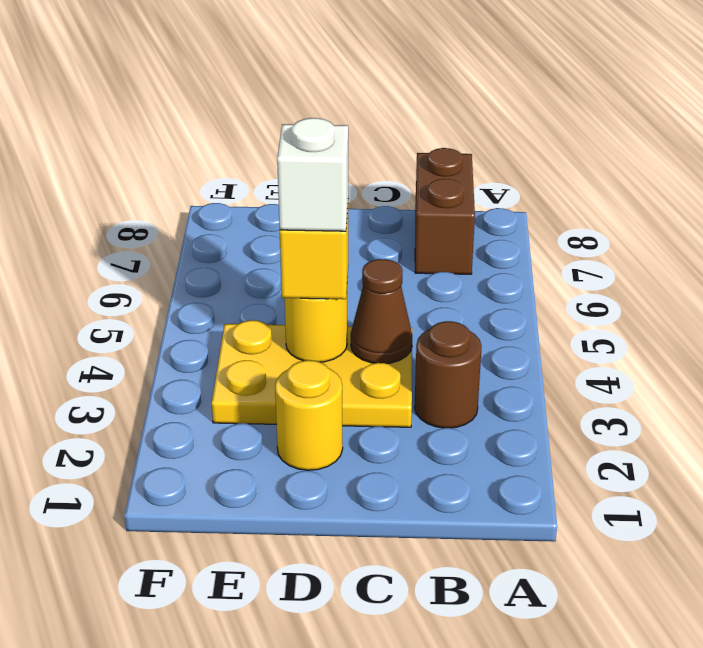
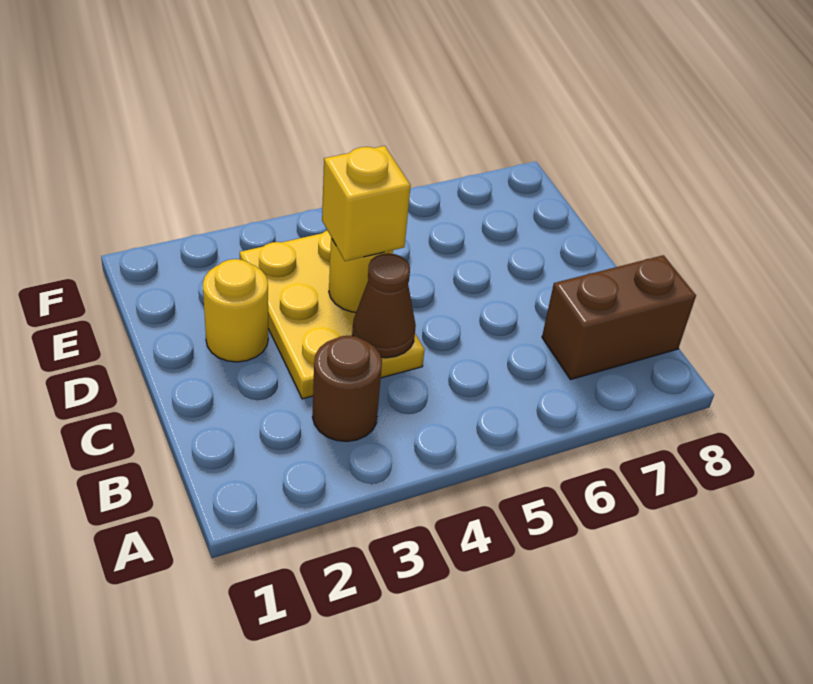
white brick D4 level 4 -> none

